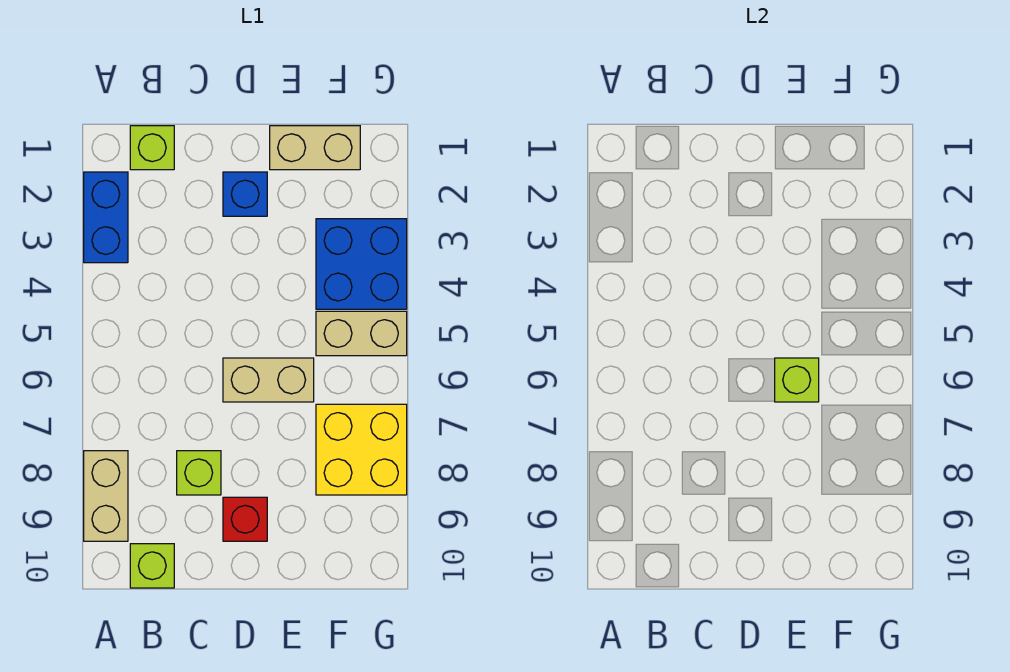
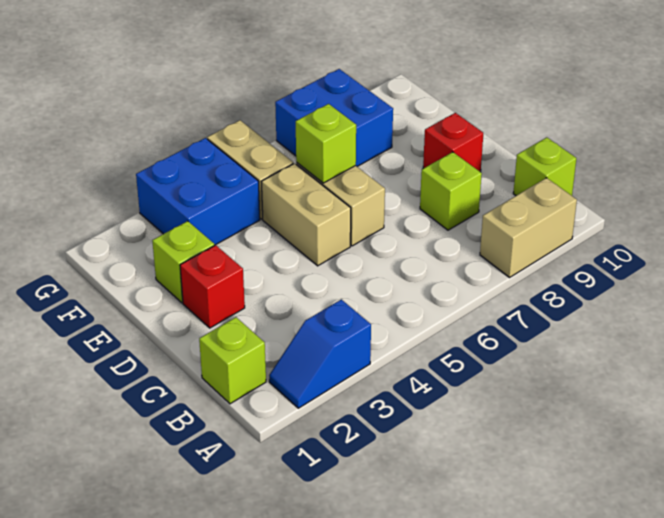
blue brick A2:A3 level 1 -> blue slope A2:A3 level 1 top 3
blue brick D2 level 1 -> red brick D2 level 1
tan brick E1:F1 level 1 -> tan brick D5:E5 level 1
none -> lime brick E2 level 1
yellow brick F7:G8 level 1 -> blue brick F7:G8 level 1

